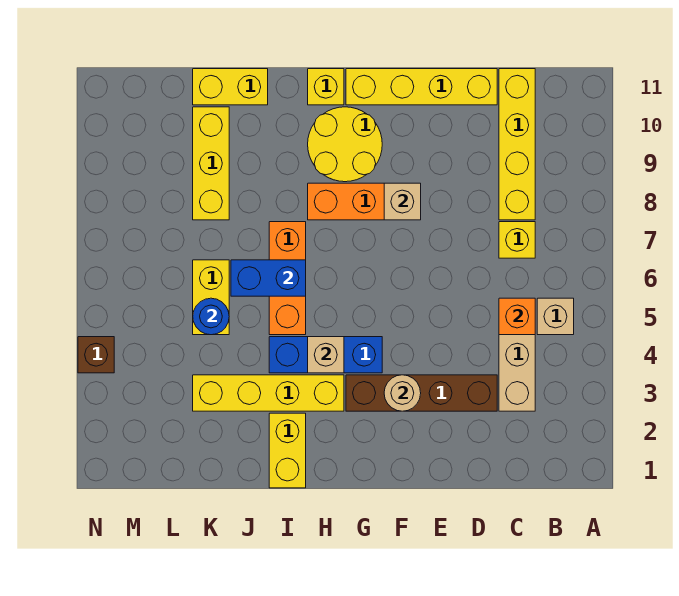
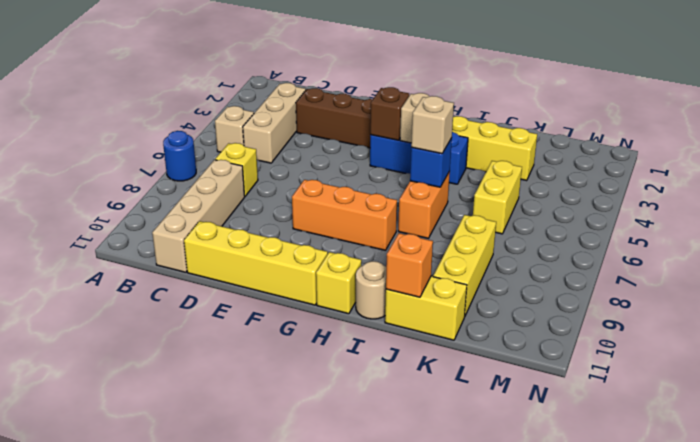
orange brick C5 level 2 -> orange brick J11 level 2
yellow brick C8:C11 level 1 -> tan brick C8:C11 level 1
tan round brick F3 level 2 -> tan round brick I11 level 1
tan brick F8 level 2 -> tan brick I6 level 3
yellow round brick G9:H10 level 1 -> none
yellow brick I1:I2 level 1 -> none
orange brick I5:I7 level 1 -> orange brick I6:I7 level 1
blue brick I6:J6 level 2 -> blue brick I6 level 2
blue round brick K5 level 2 -> blue round brick A7 level 1
brown brick N4 level 1 -> brown brick G4 level 2

